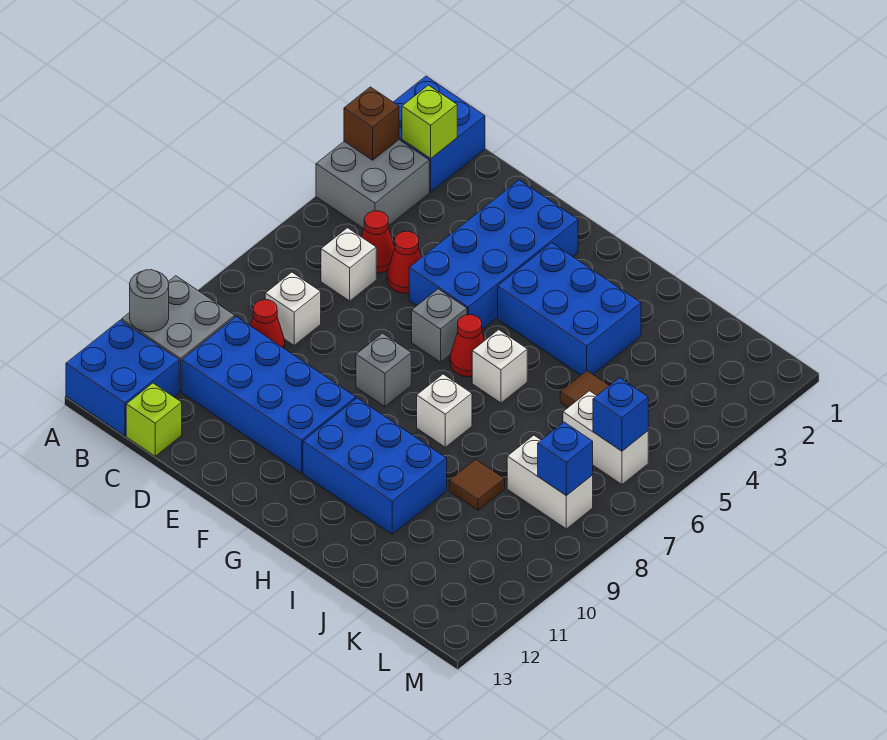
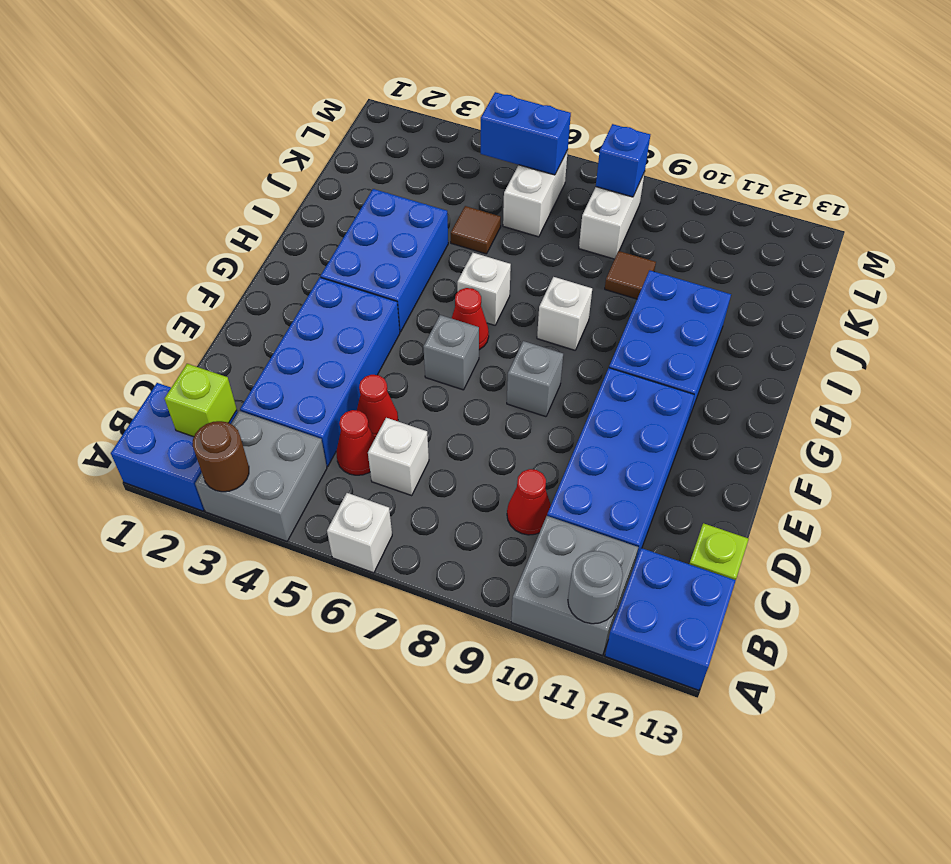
brown brick A3 level 2 -> brown round brick A3 level 2
white brick C8 level 1 -> white brick A6 level 1
blue brick E2:F5 level 1 -> blue brick C3:F4 level 1
blue brick L6 level 2 -> blue brick L5:L6 level 2

